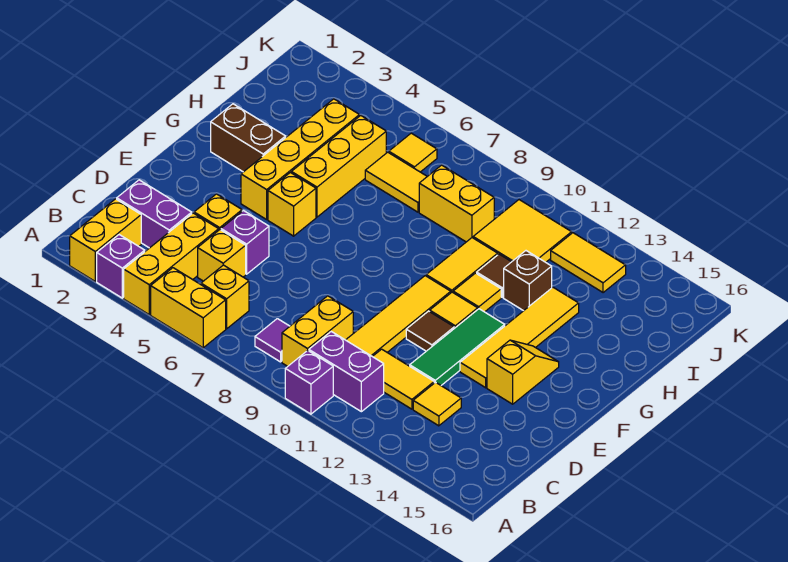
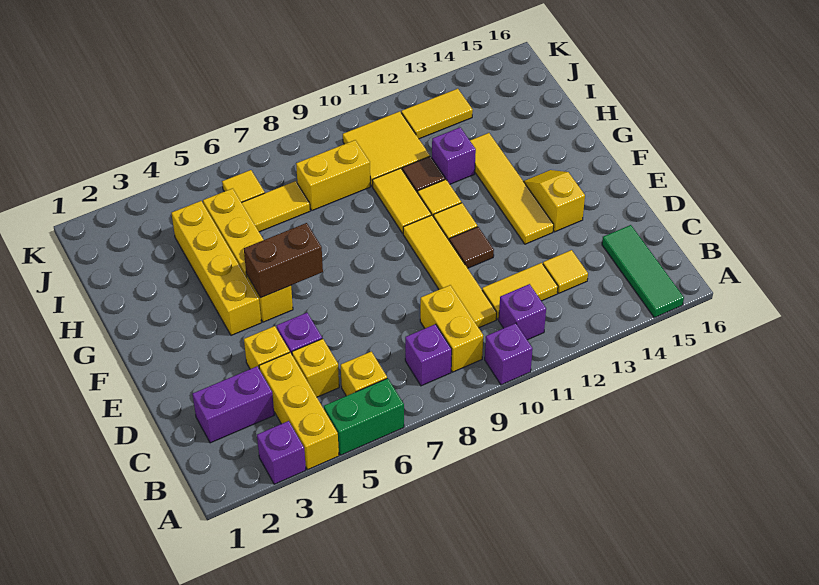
yellow brick A2:B2 level 1 -> none
yellow brick A5:A6 level 1 -> green brick A5:A6 level 1
purple tile B8 level 1 -> purple brick B8 level 1
purple brick B10:B11 level 1 -> purple brick B11 level 1
green tile D12:F12 level 1 -> green tile A15:C15 level 1
brown brick G2:G3 level 1 -> brown brick F5:F6 level 2
brown brick H12 level 1 -> purple brick H12 level 1

